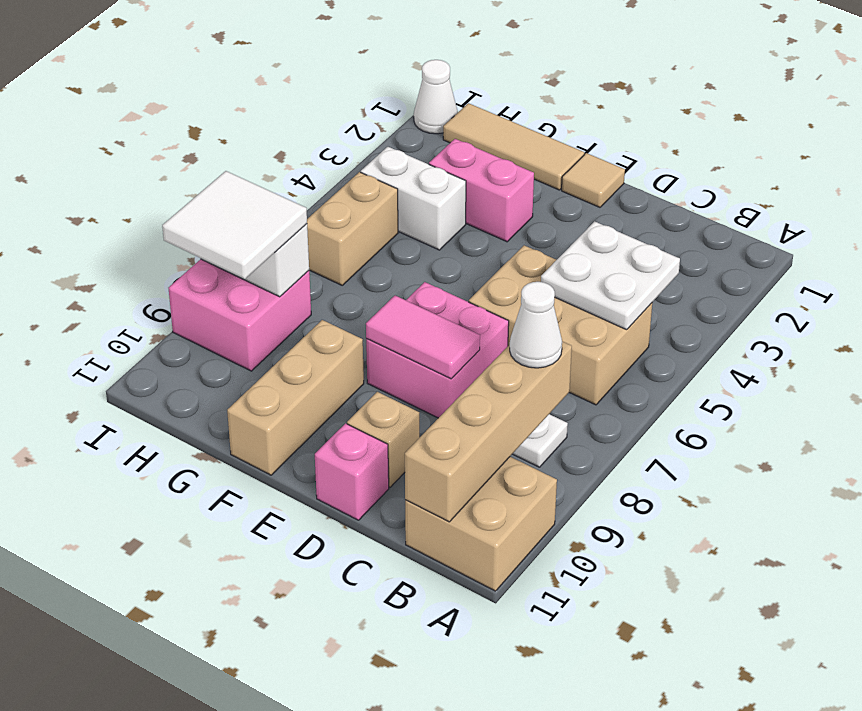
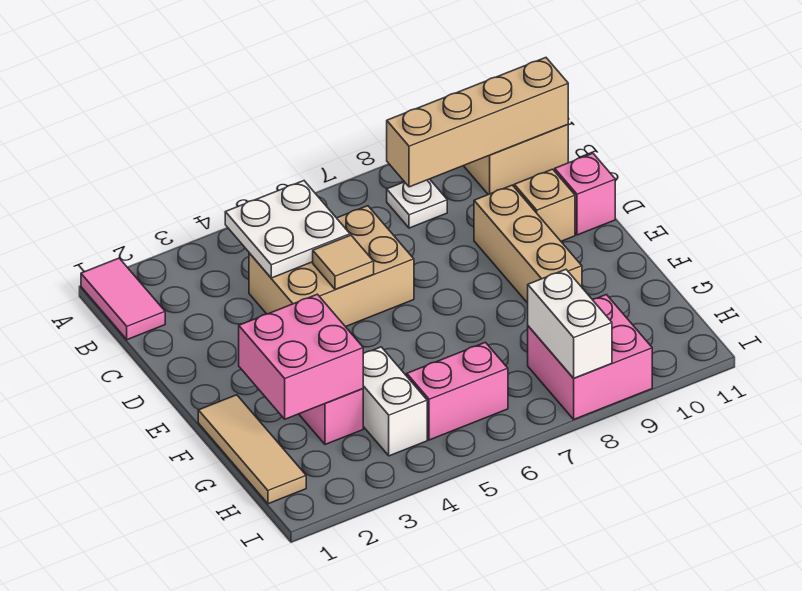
tan brick B5:D6 level 1 -> tan brick C4:D6 level 1
white cone B8 level 3 -> none
pink brick D7:E8 level 1 -> pink brick F2:G3 level 2
pink tile D8:E8 level 2 -> pink tile A1:B1 level 1
tan tile E1 level 1 -> tan tile D5 level 2
tan brick F9:F11 level 1 -> tan brick D9:F9 level 1
tan brick H5:H6 level 1 -> pink brick H5:H6 level 1
white tile H8:I9 level 3 -> none
white cone I1 level 1 -> none

